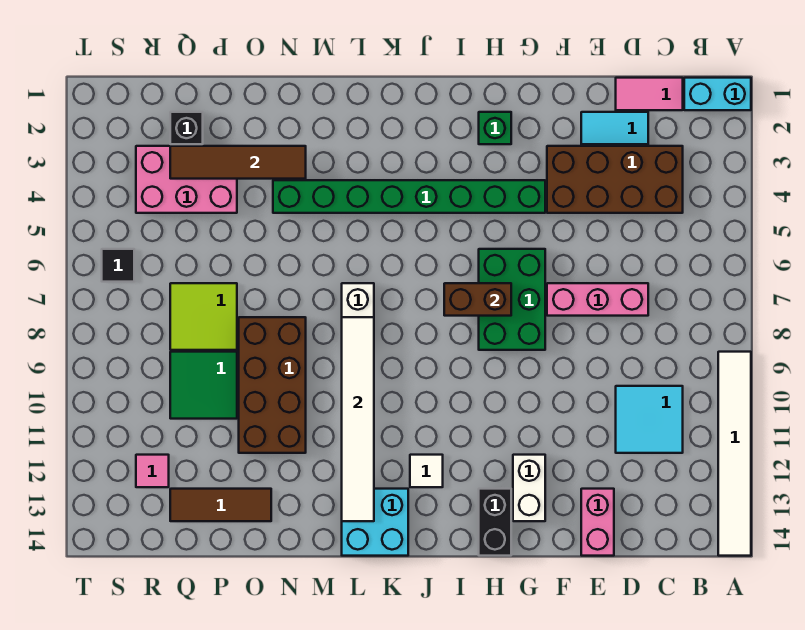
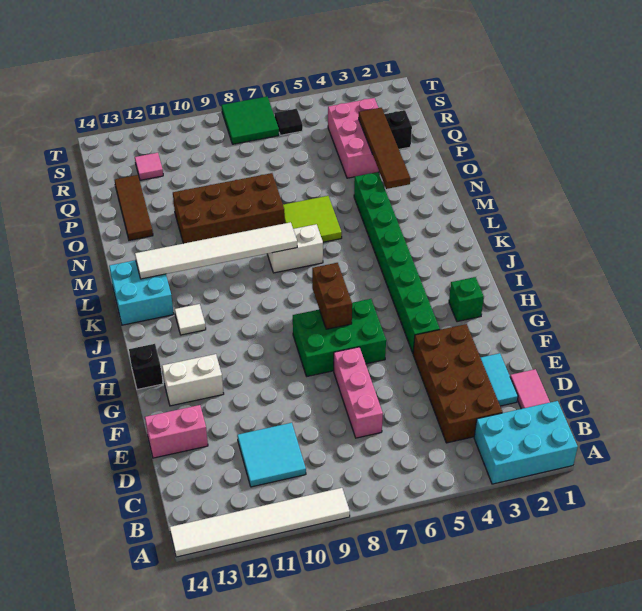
cyan brick A1:B1 level 1 -> cyan brick A1:B3 level 1
black brick H13:H14 level 1 -> black brick H14 level 1
lime tile P7:Q8 level 1 -> lime tile M6:N7 level 1
green tile P9:Q10 level 1 -> green tile S7:T8 level 1

